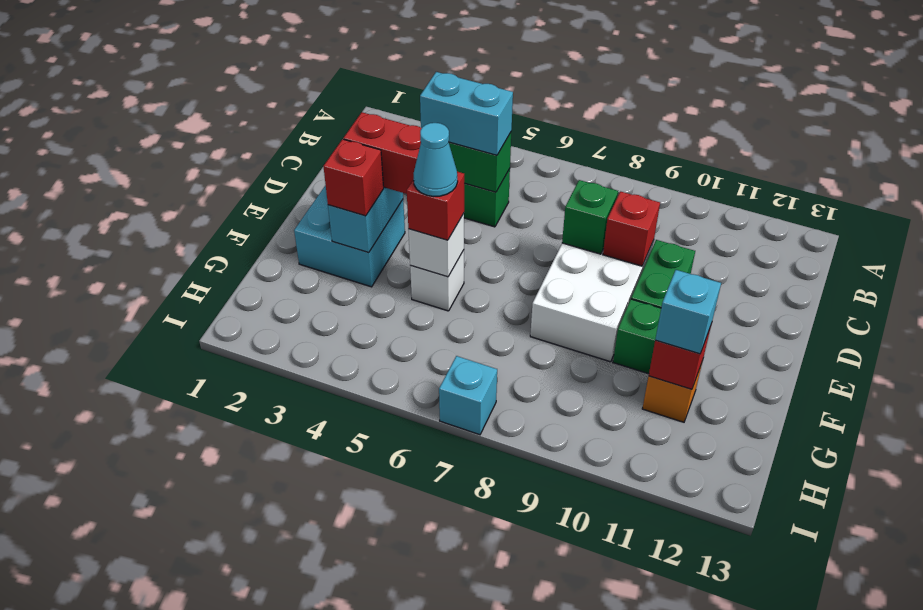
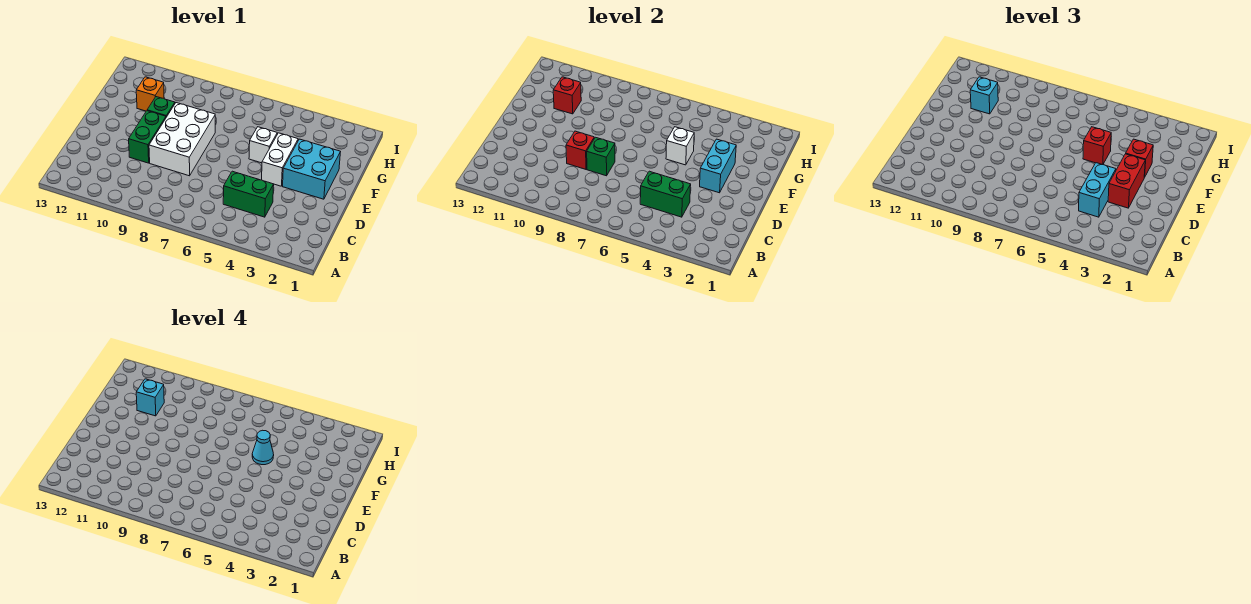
cyan brick C4:C5 level 3 -> cyan brick C4:D4 level 3
red brick E3:E4 level 3 -> red brick D3:E3 level 3
none -> white brick E4:F4 level 1
cyan brick I7 level 1 -> cyan brick G11 level 4

